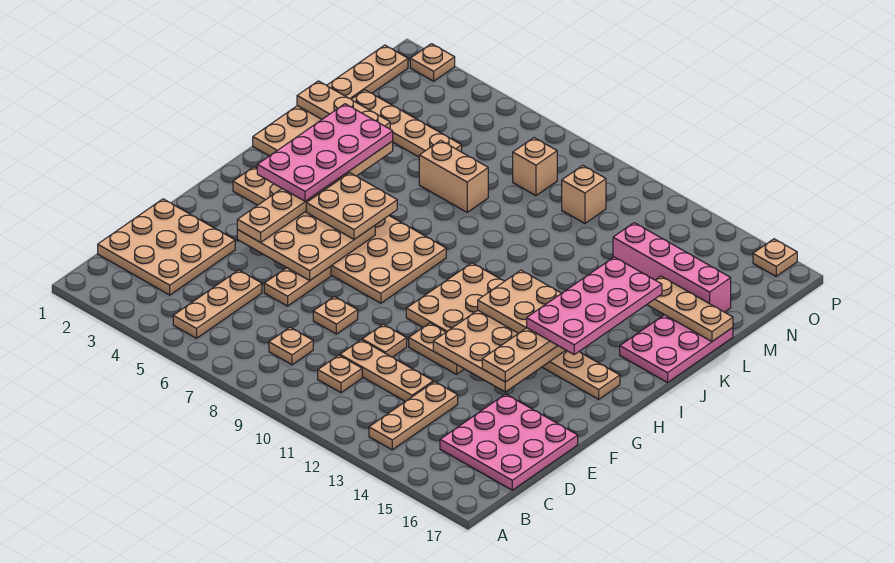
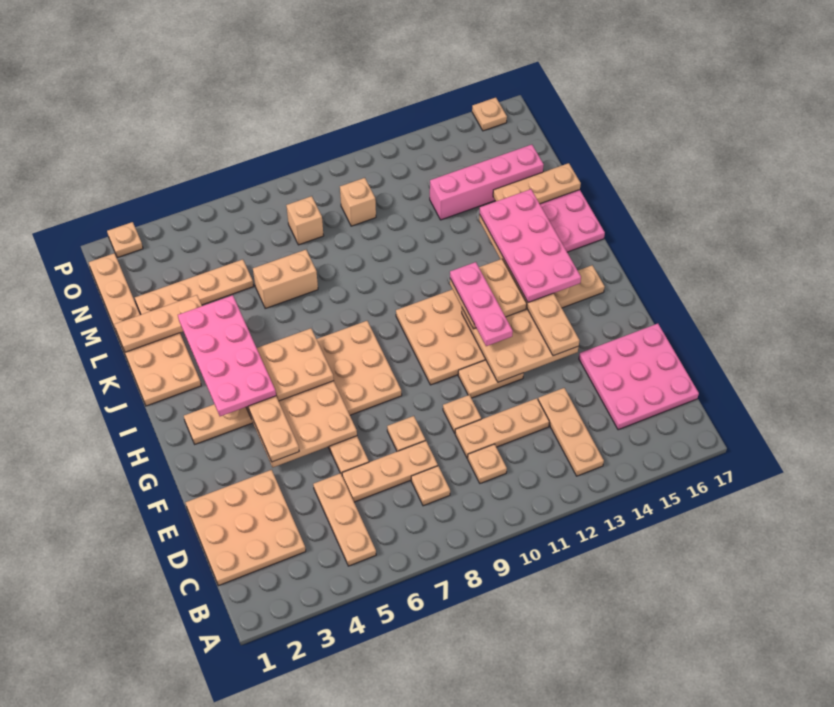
none -> tan plate D6:D8 level 1
none -> pink plate G12:I12 level 4

